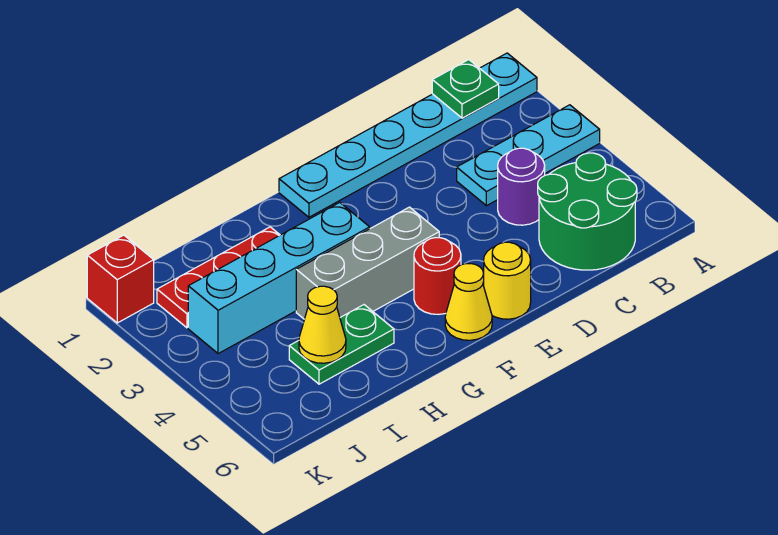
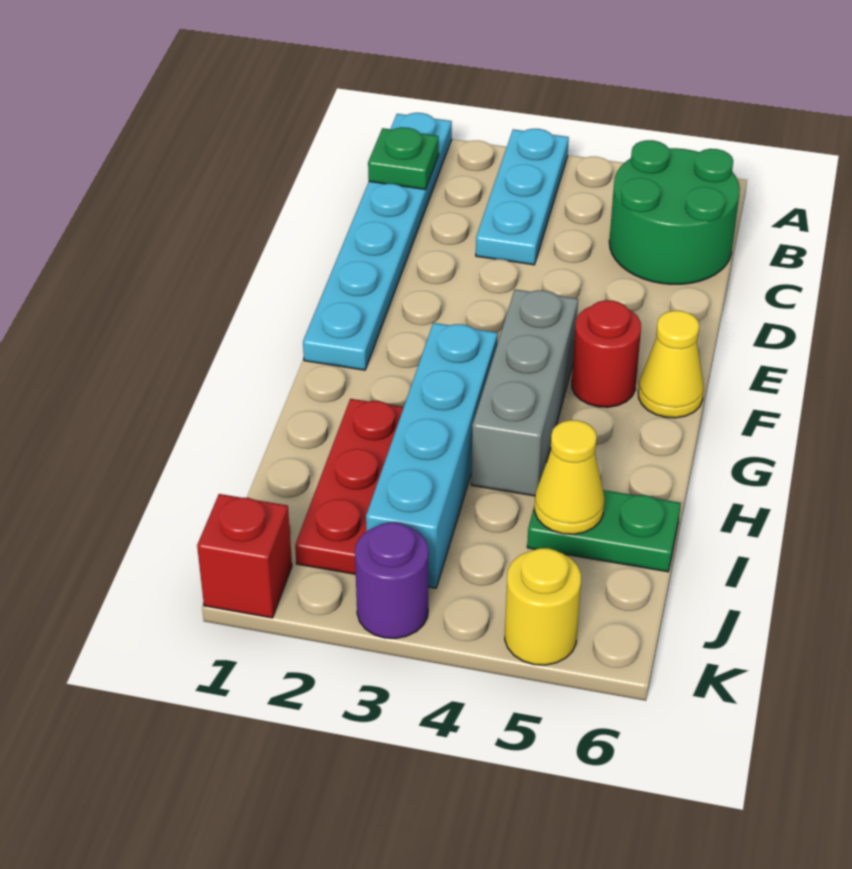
purple round brick C4 level 1 -> purple round brick K3 level 1
yellow round brick E6 level 1 -> yellow round brick K5 level 1
green plate H5:I5 level 1 -> green plate I5:I6 level 1

